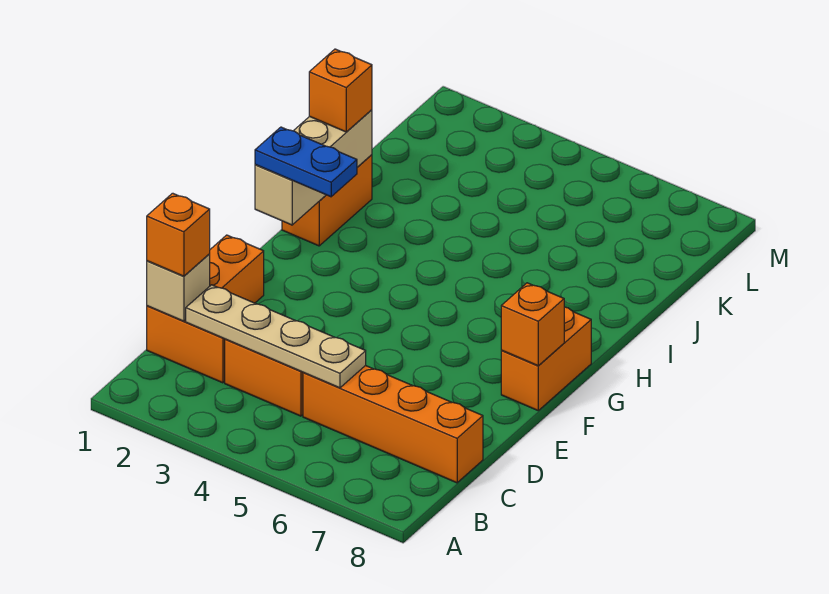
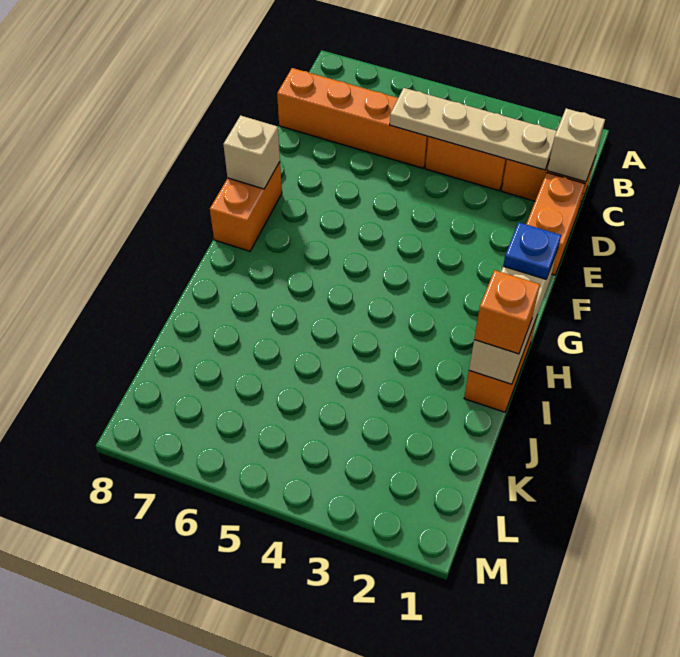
orange brick C1 level 3 -> none
orange brick F8 level 2 -> tan brick F8 level 2
blue plate G1:G2 level 3 -> blue plate G1 level 3

